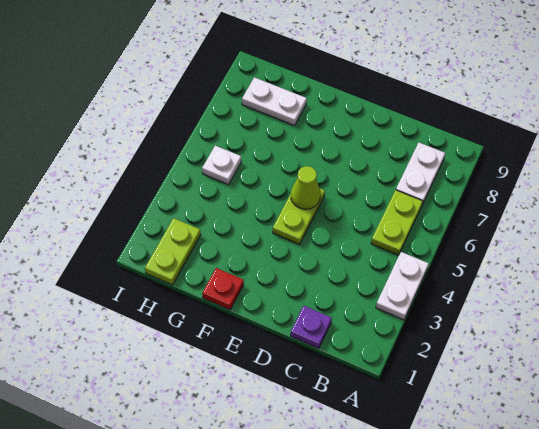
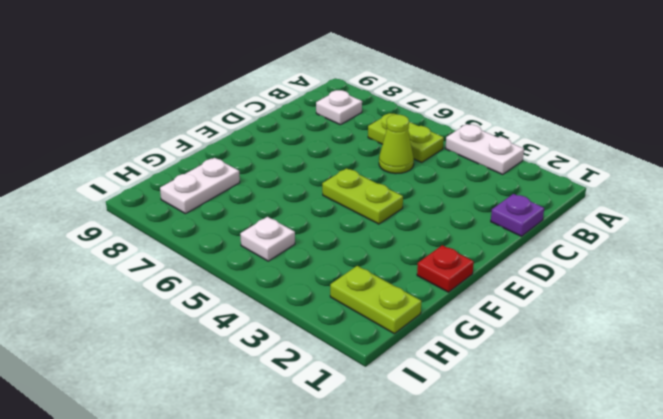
white plate B7:B8 level 1 -> white plate B8 level 1
lime cone E5 level 2 -> lime cone C5 level 1

